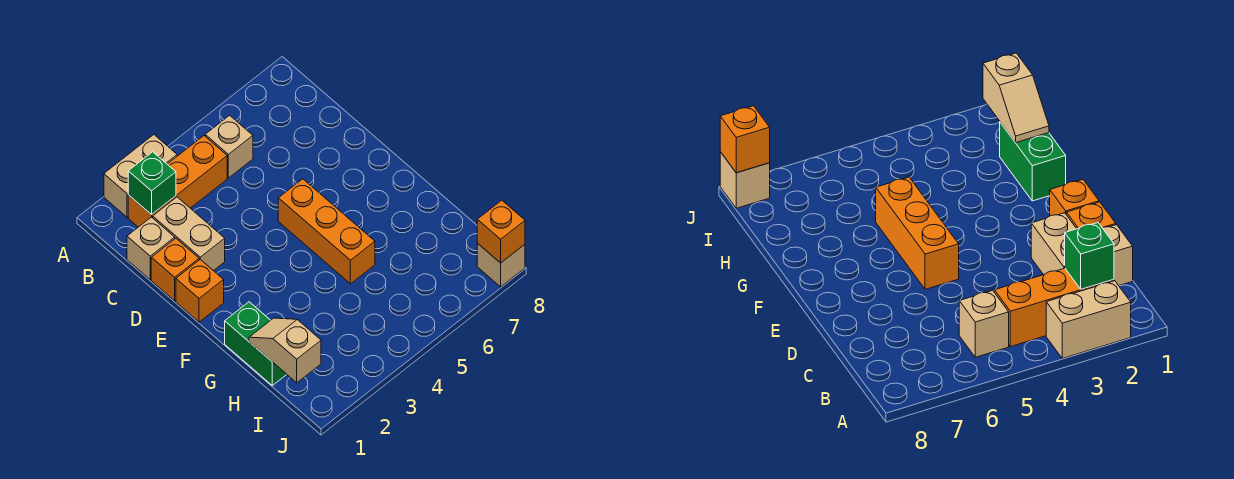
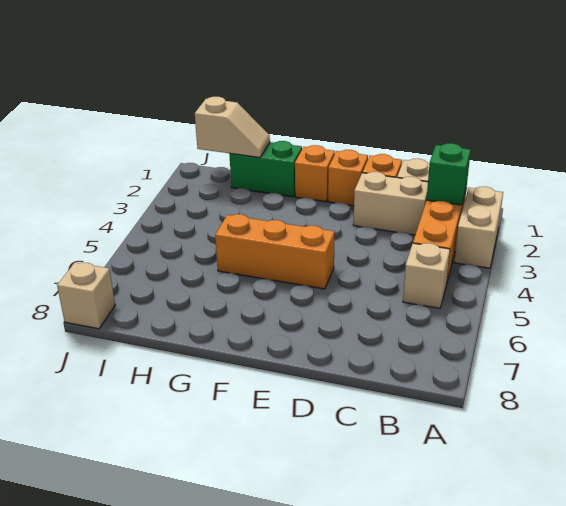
orange brick J8 level 2 -> orange brick F1 level 1

